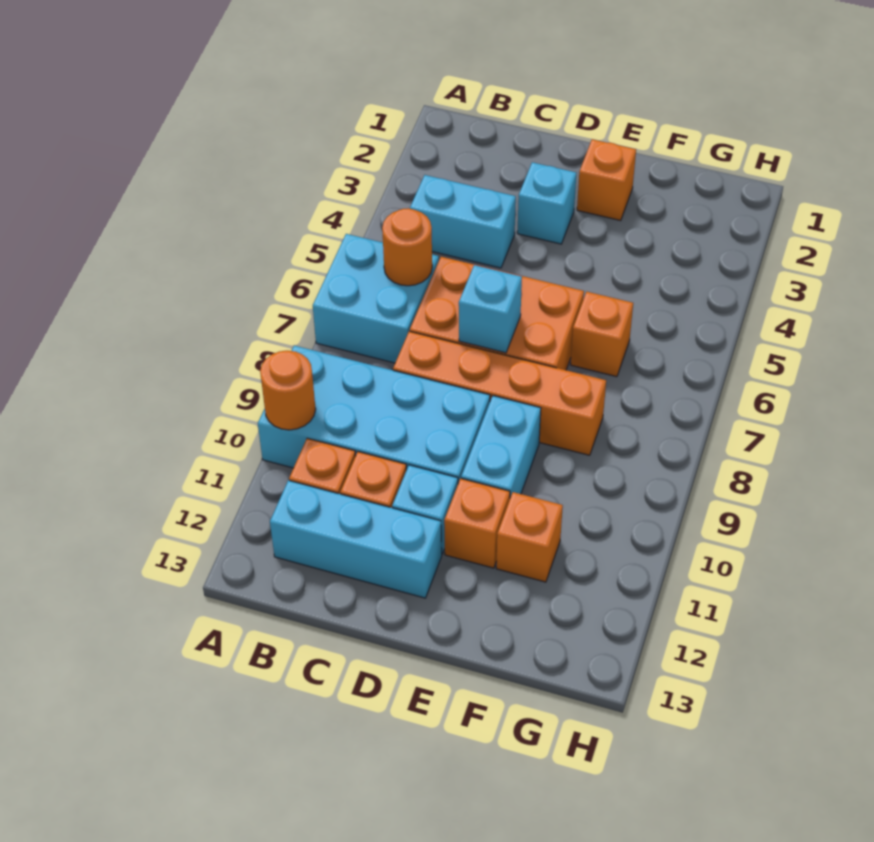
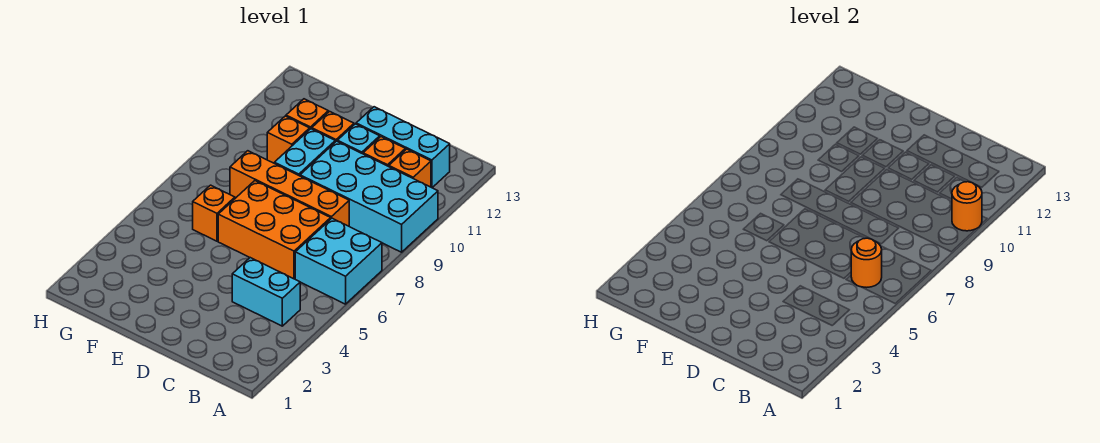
cyan brick D3 level 1 -> none
cyan brick D7 level 2 -> none
orange brick E2 level 1 -> orange brick F10 level 1

